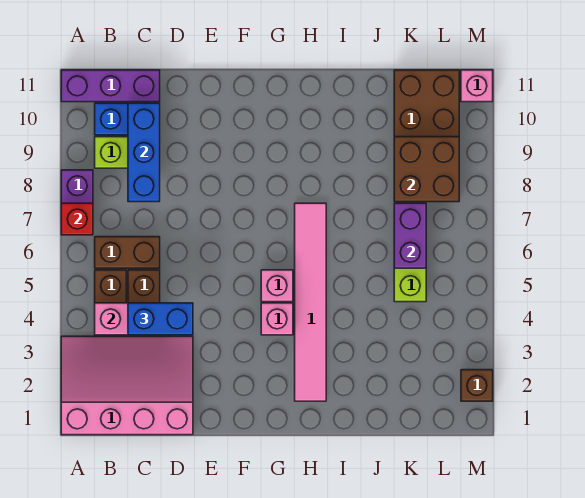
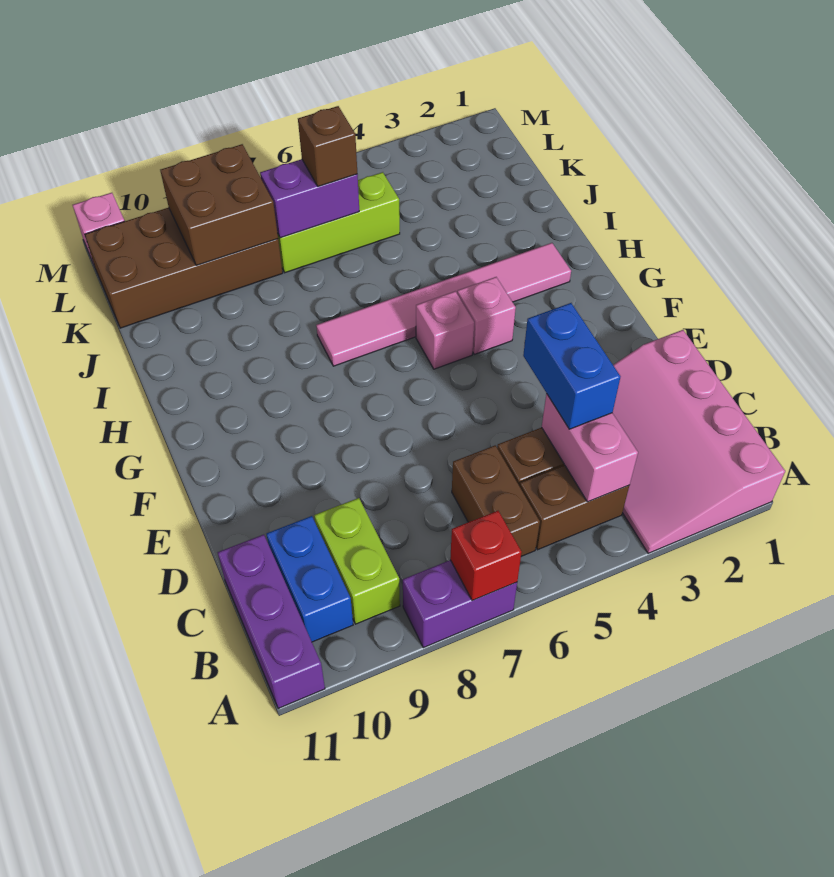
blue brick C8:C10 level 2 -> none
brown brick M2 level 1 -> brown brick K6 level 3

